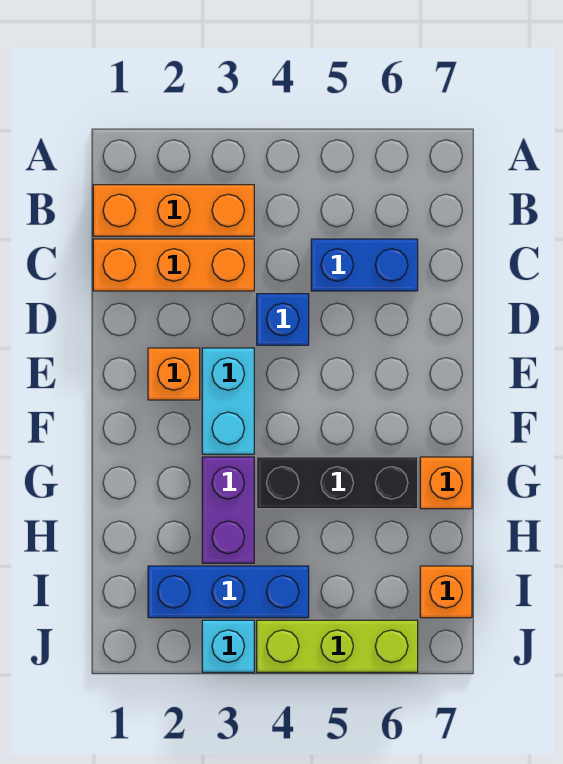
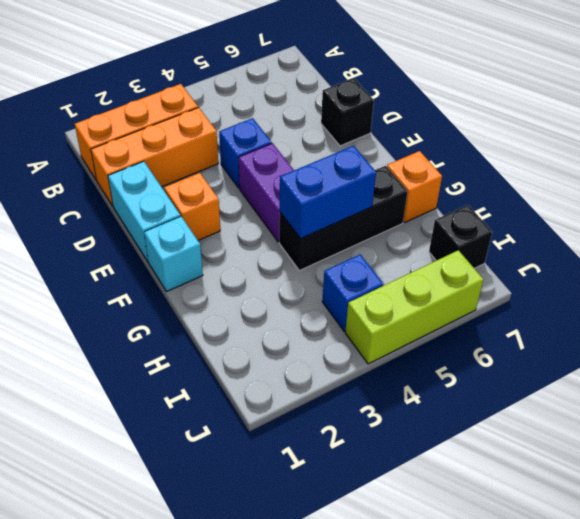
blue brick C5:C6 level 1 -> blue brick G4:G5 level 2
none -> black brick D7 level 1
cyan brick E3:F3 level 1 -> cyan brick D1:E1 level 1
purple brick G3:H3 level 1 -> purple brick E4:F4 level 1
blue brick I2:I4 level 1 -> blue brick I4 level 1
orange brick I7 level 1 -> black brick I7 level 1
cyan brick J3 level 1 -> cyan brick F1 level 1

